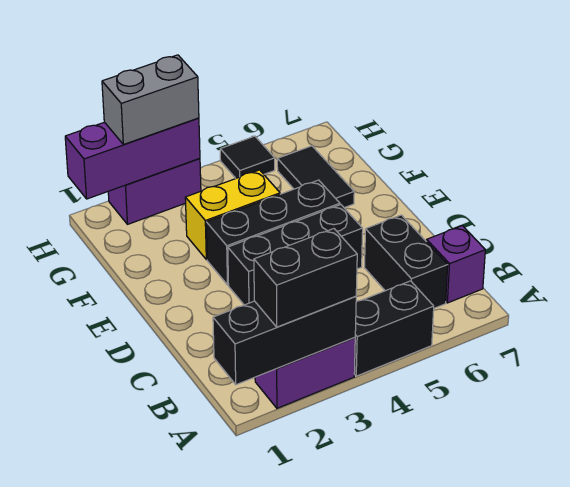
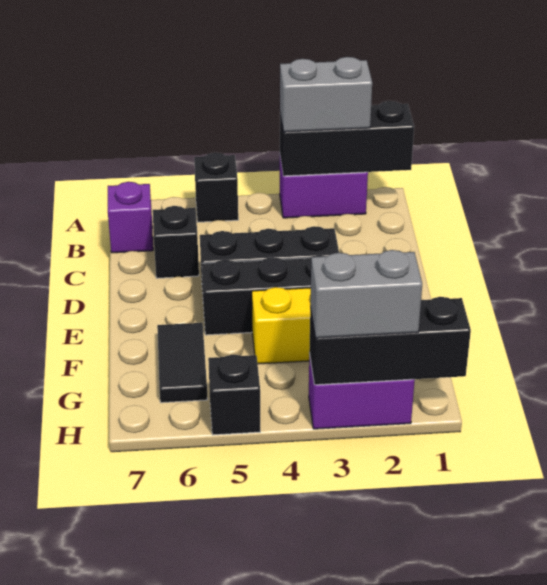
black brick A2:A3 level 3 -> grey brick A2:A3 level 3
black brick A4:A5 level 1 -> black brick A5 level 1
black brick B6:C6 level 1 -> black brick C6 level 1
purple brick H1:H3 level 2 -> black brick H1:H3 level 2
black tile H5 level 1 -> black brick H5 level 1

